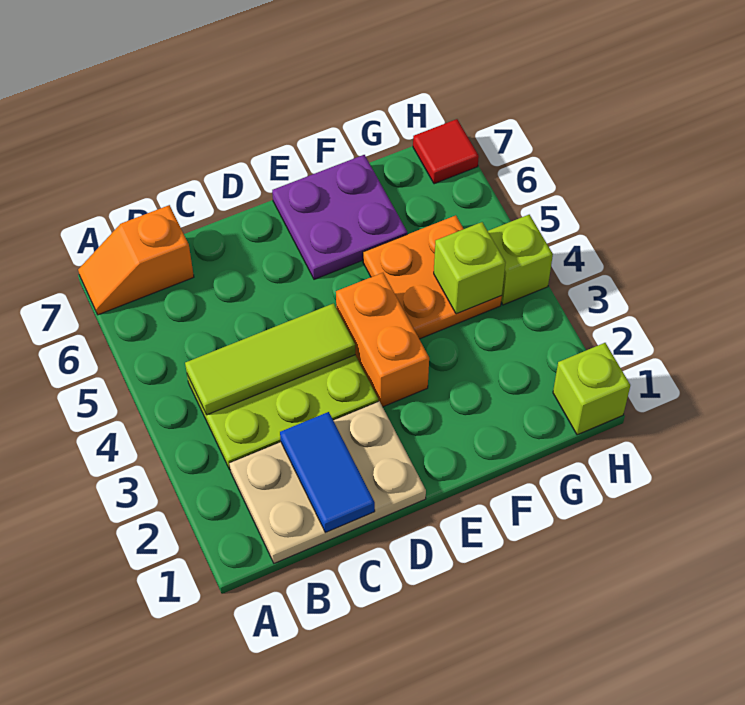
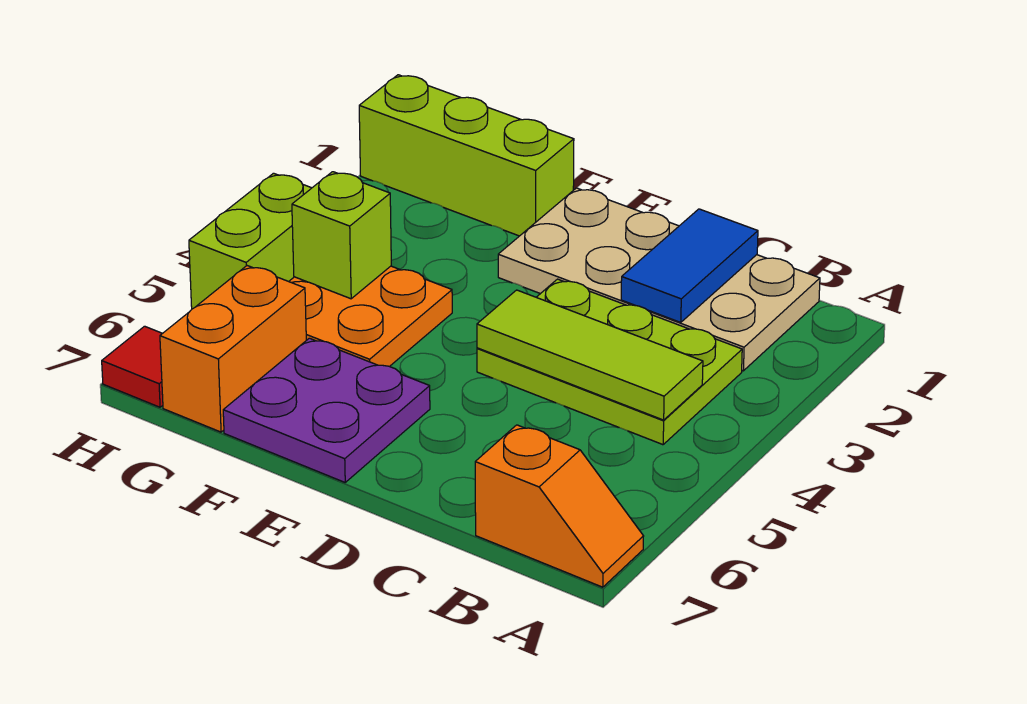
tan plate B1:D2 level 1 -> tan plate B1:E2 level 1
orange brick E3:E4 level 1 -> orange brick G6:G7 level 1
lime brick H1 level 1 -> lime brick F1:H1 level 1
lime brick H4 level 1 -> lime brick H4:H5 level 1

